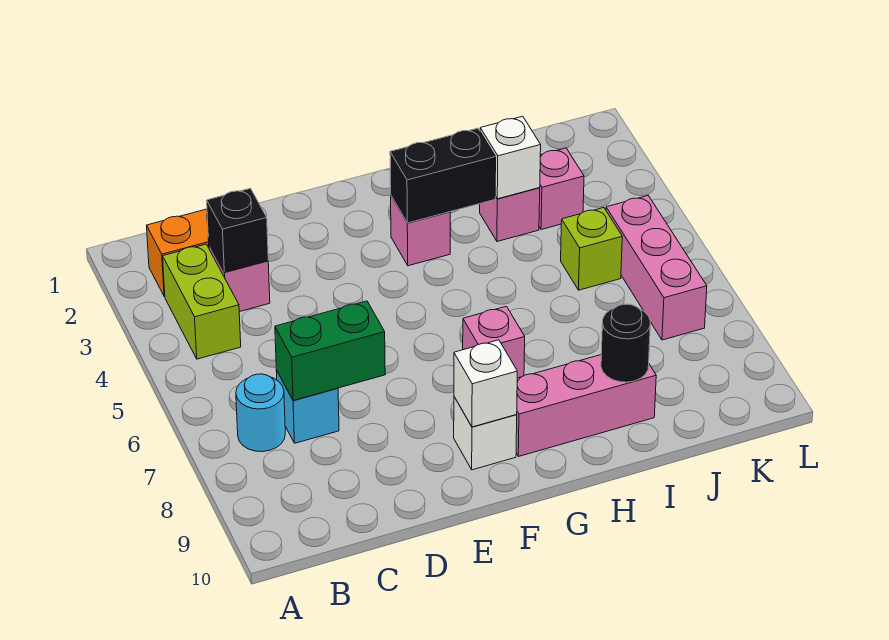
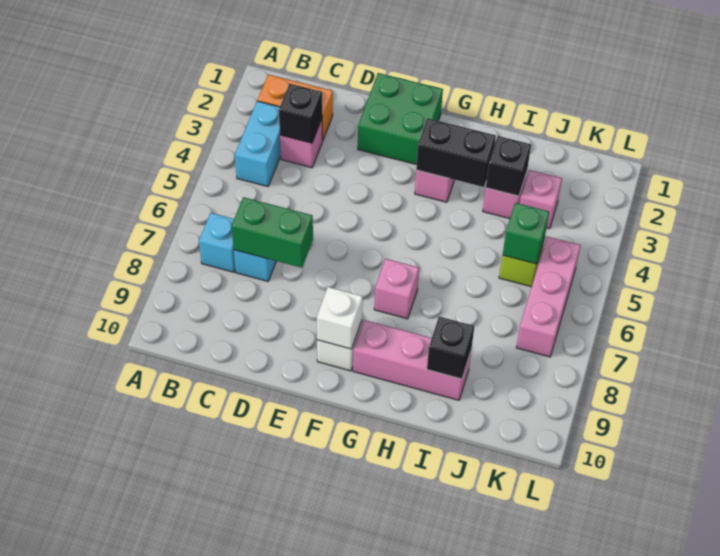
lime brick B3:B4 level 1 -> cyan brick B3:B4 level 1
cyan round brick B7 level 1 -> cyan brick B7 level 1
none -> green brick E1:F2 level 1
white brick I3 level 2 -> black brick I3 level 2
black round brick I9 level 2 -> black brick I9 level 2
none -> green brick J5 level 2

